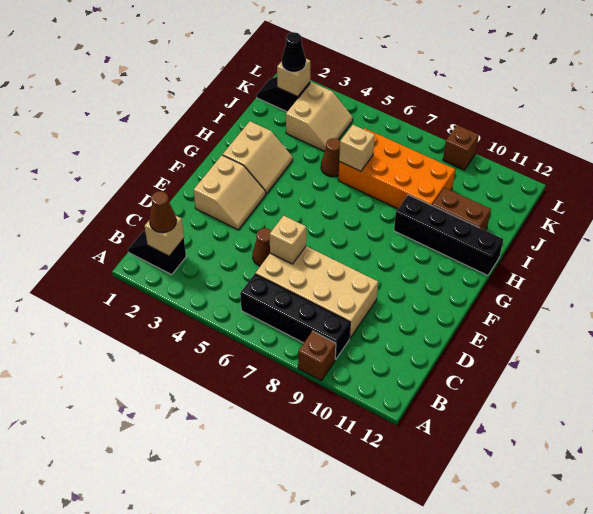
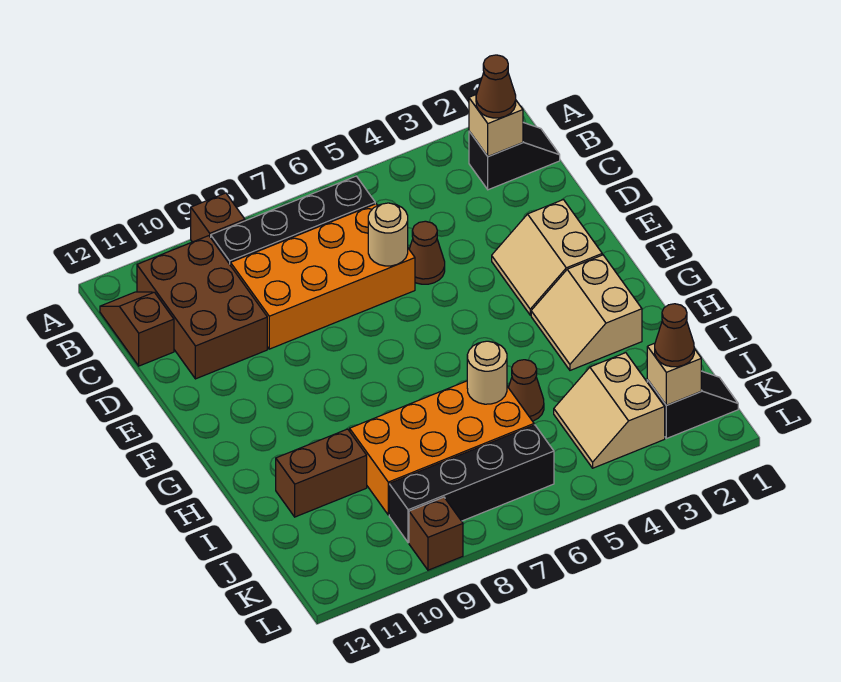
none -> brown brick B10:D11 level 1
none -> brown slope B12:C12 level 1 top C
tan brick C6:D9 level 1 -> orange brick C6:D9 level 1
tan brick D6 level 2 -> tan round brick D6 level 2
black brick H9:H12 level 1 -> black brick K6:K9 level 1
tan brick I6 level 2 -> tan round brick I6 level 2
black cone K2 level 3 -> brown cone K2 level 3

